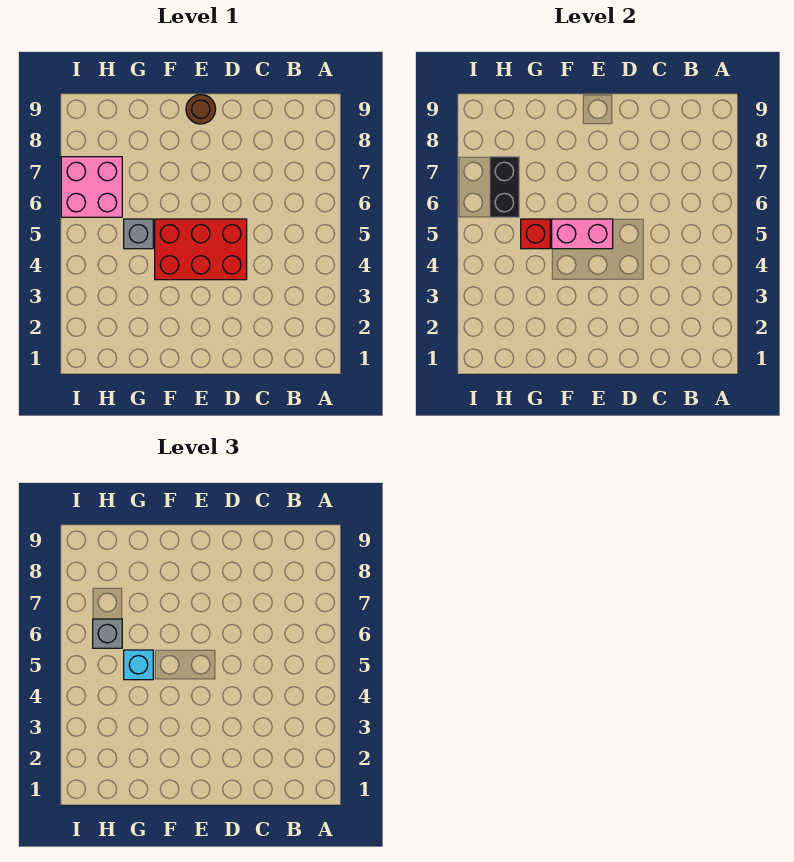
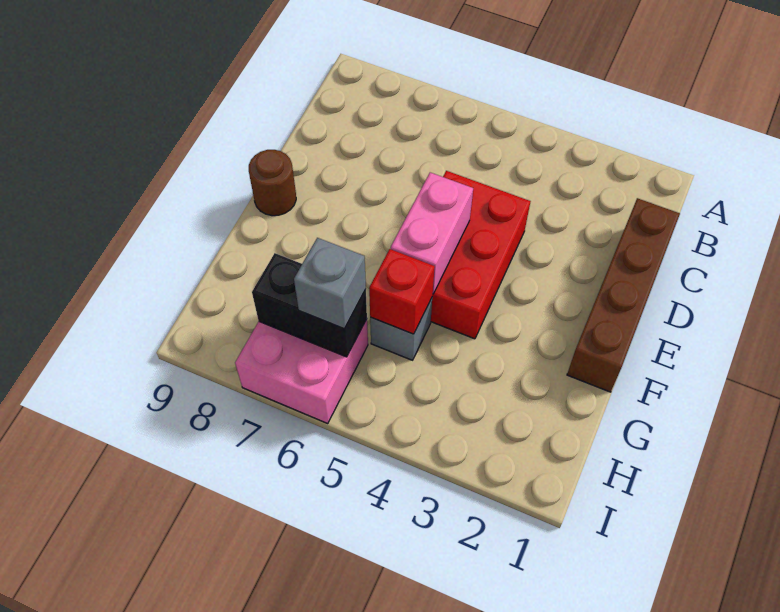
none -> brown brick C1:F1 level 1
cyan brick G5 level 3 -> none

